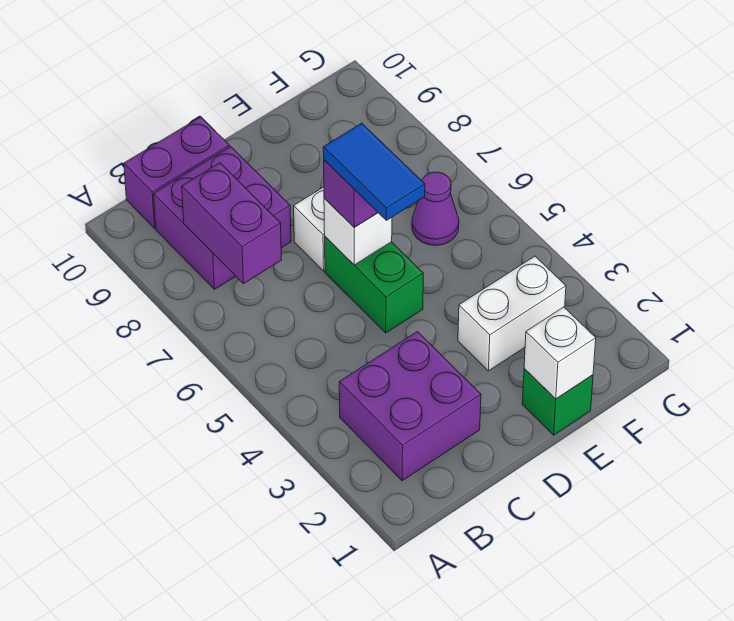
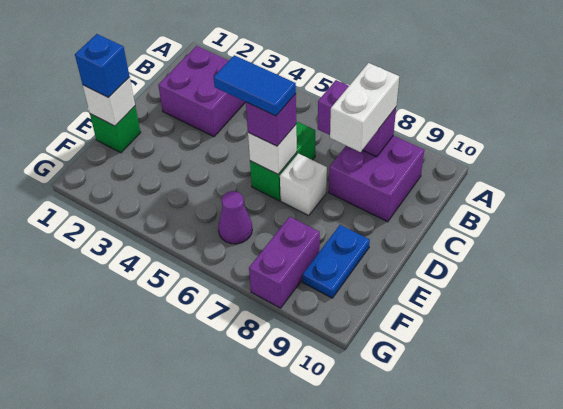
purple brick B10:C10 level 1 -> purple brick F8:G8 level 1
green brick D5:D6 level 1 -> green brick C6:D6 level 1
none -> blue brick E1 level 3
white brick E3:F3 level 1 -> white brick B8:C8 level 3
none -> blue plate E9:F9 level 1

